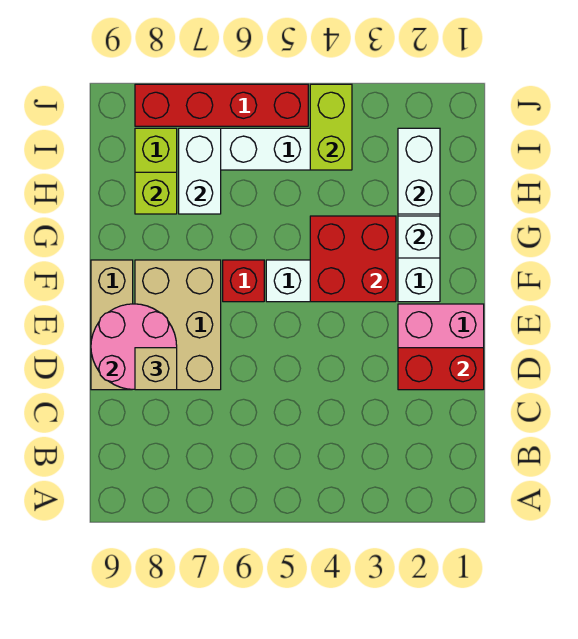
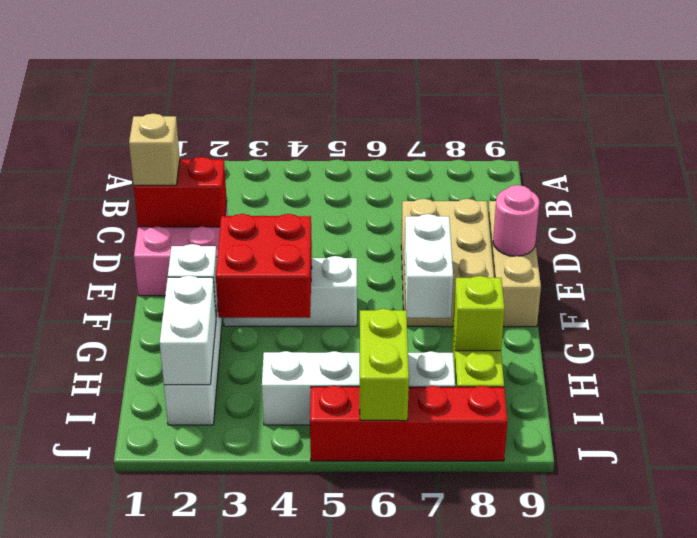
pink round brick D8:E9 level 2 -> pink round brick E9 level 2
tan brick D8 level 3 -> tan brick D1 level 3
red brick F6 level 1 -> none
white brick H7:I7 level 2 -> white brick F7:G7 level 2
lime brick I4:J4 level 2 -> lime brick I6:J6 level 2

